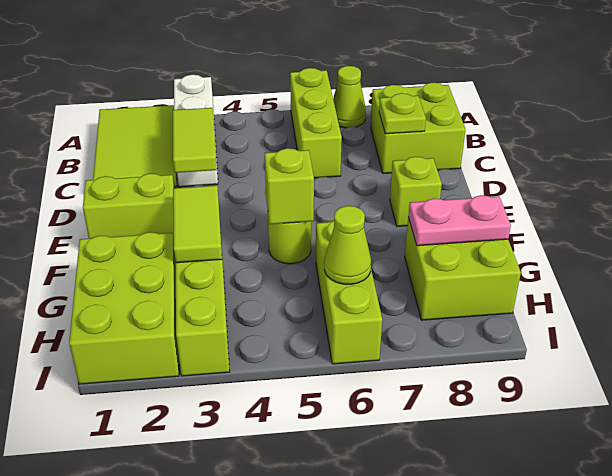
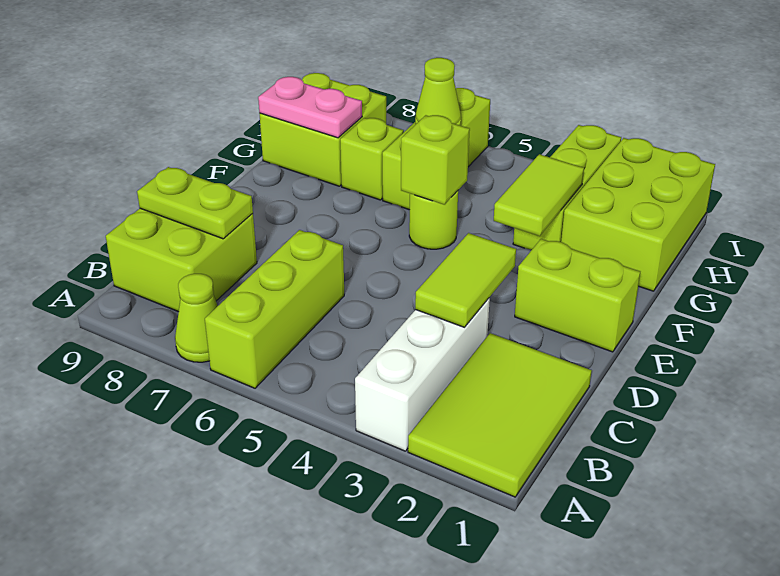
lime plate C8 level 2 -> lime plate C8:C9 level 2
lime brick E8 level 1 -> lime brick G7 level 1

